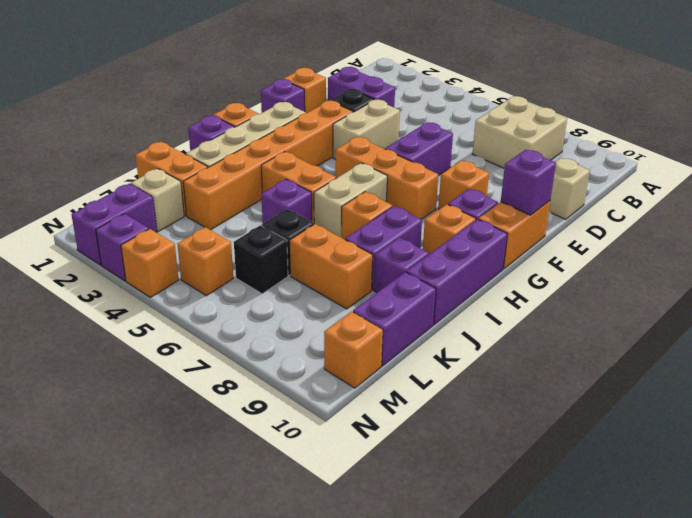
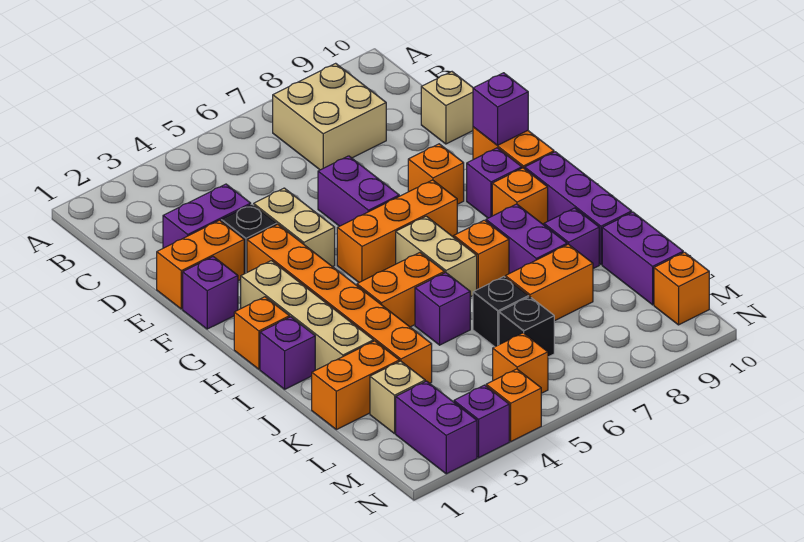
orange brick E1 level 1 -> orange brick E1:E2 level 1

